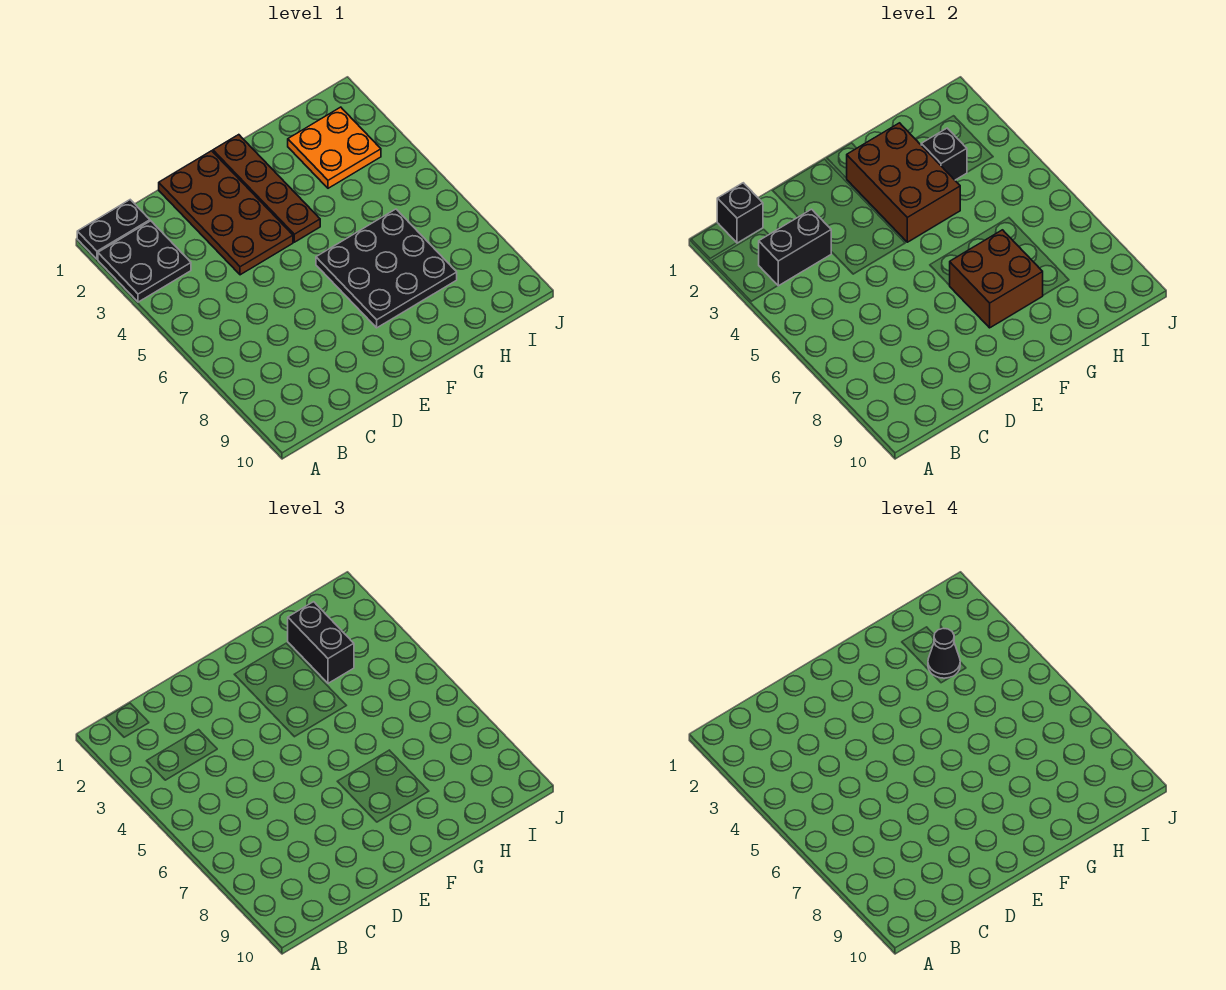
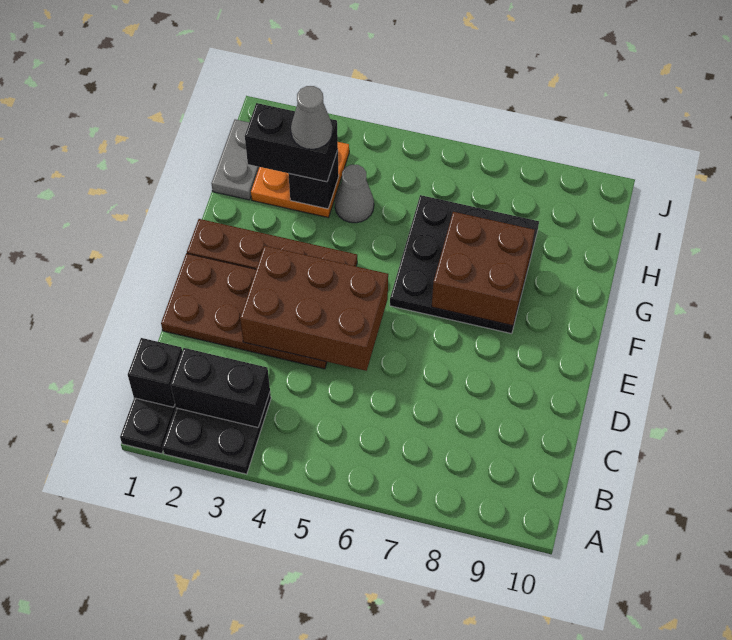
black brick B3:C3 level 2 -> black brick B2:B3 level 2
brown brick F2:G4 level 2 -> brown brick D3:E5 level 2
none -> grey plate H1:I1 level 1
black cone H3 level 4 -> grey cone H3 level 4
none -> grey cone H4 level 1

